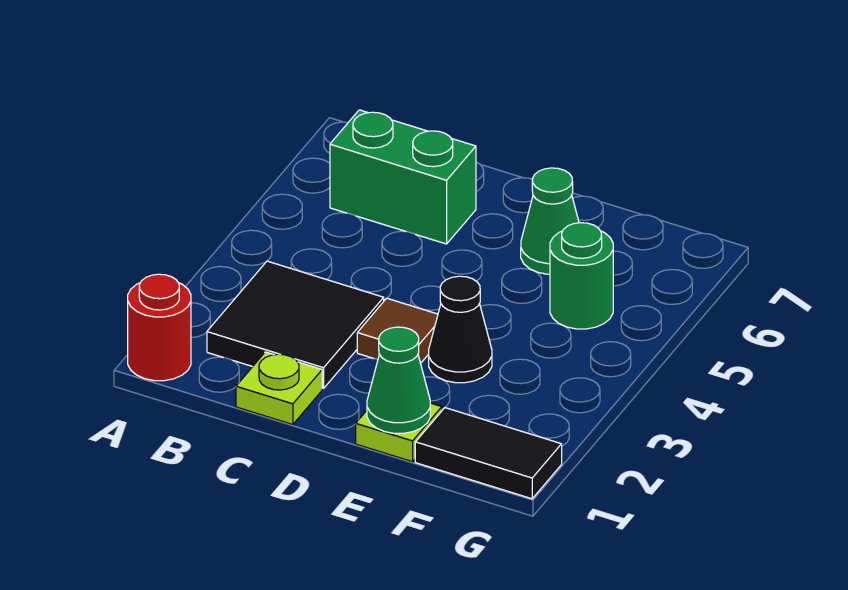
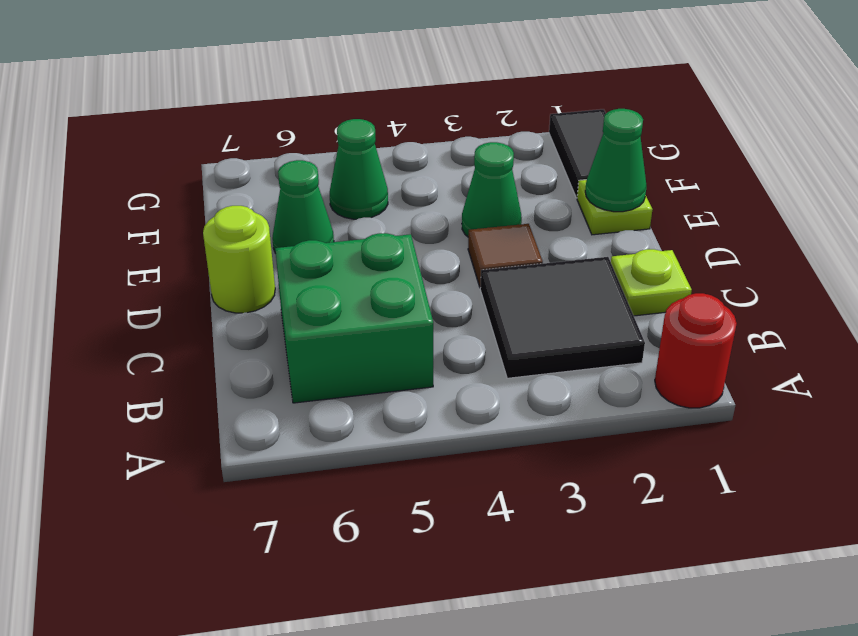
green brick B6:C6 level 1 -> green brick B5:C6 level 1
none -> lime round brick D7 level 1
black cone E3 level 1 -> green cone E3 level 1
green round brick F5 level 1 -> green cone F5 level 1

